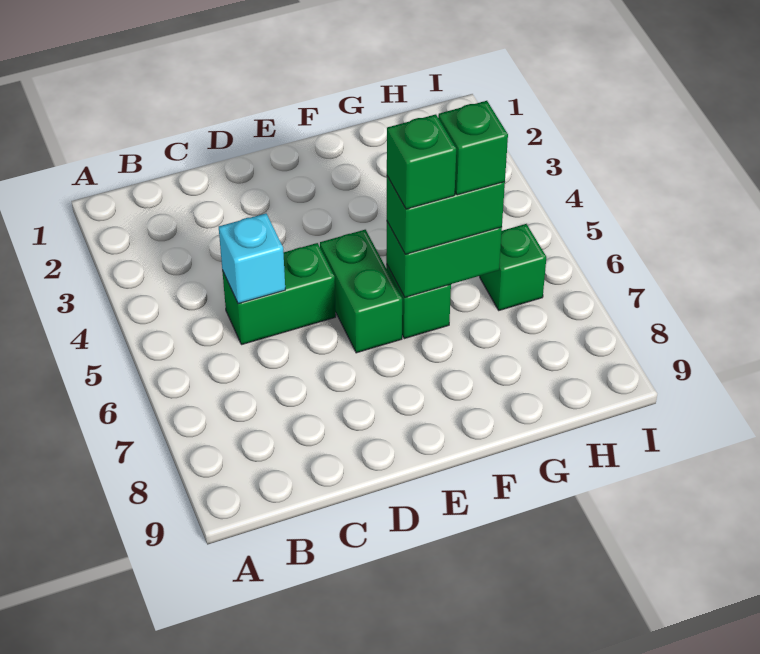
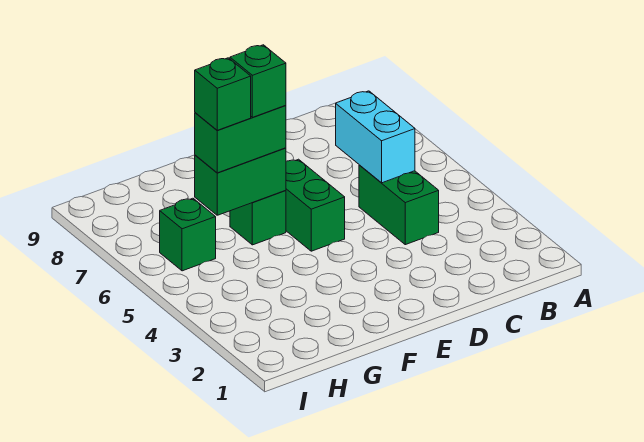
green brick C5:D5 level 1 -> green brick C4:C5 level 1
cyan brick C5 level 2 -> cyan brick C5:C6 level 2

